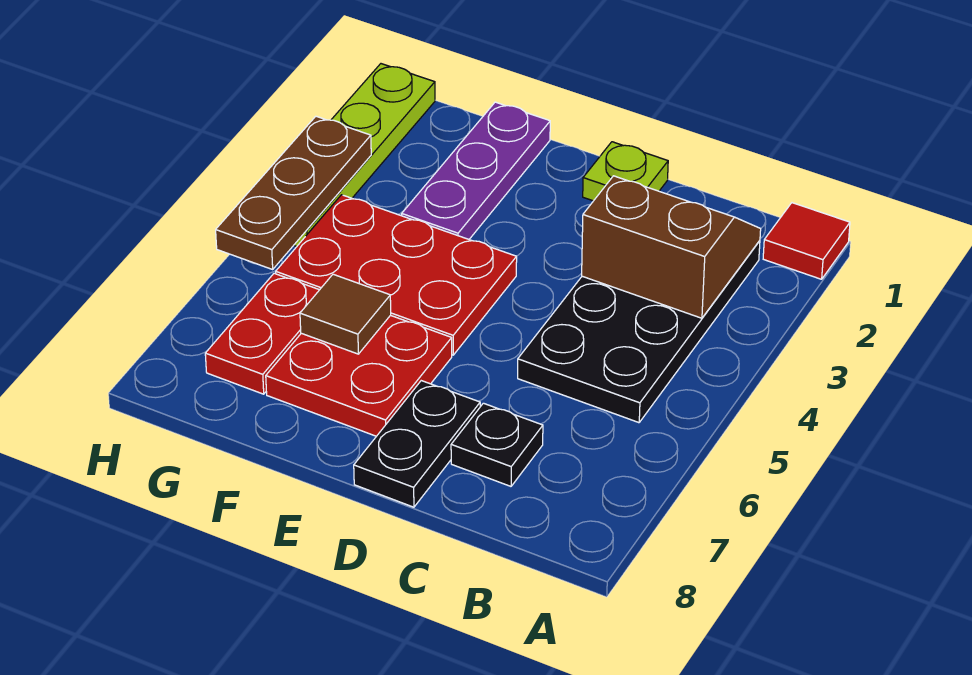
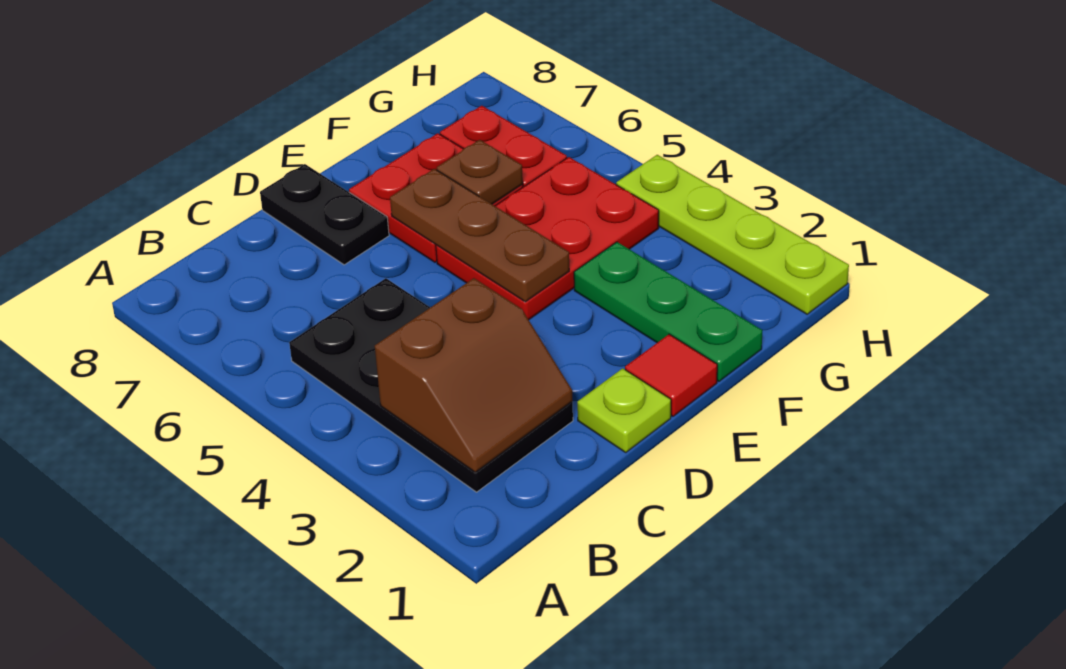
red tile A1 level 1 -> red tile E1 level 1
black plate C7 level 1 -> none
purple plate F1:F3 level 1 -> green plate F1:F3 level 1
brown tile F6 level 2 -> brown plate F6 level 2
brown plate H3:H5 level 2 -> brown plate E4:E6 level 2

